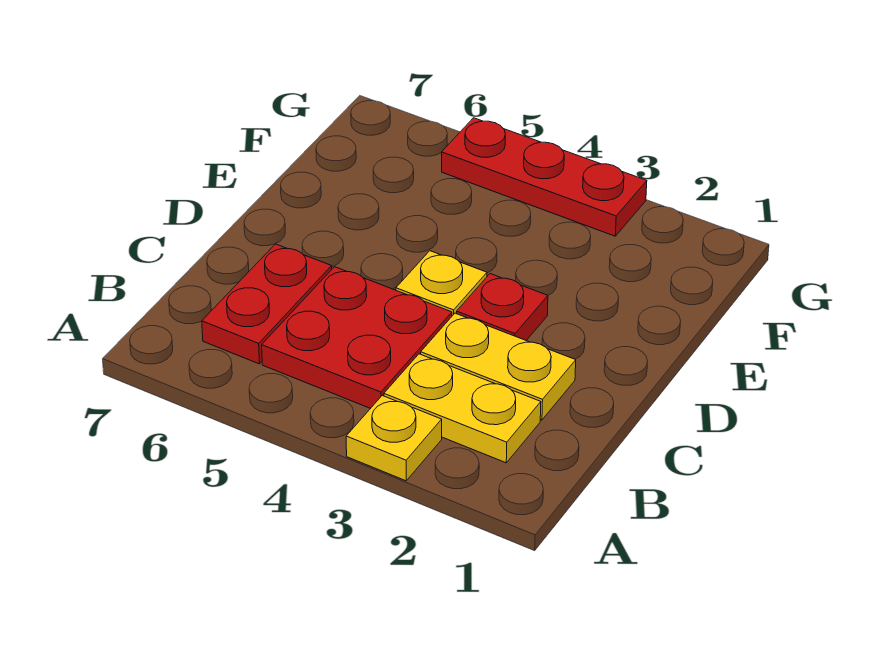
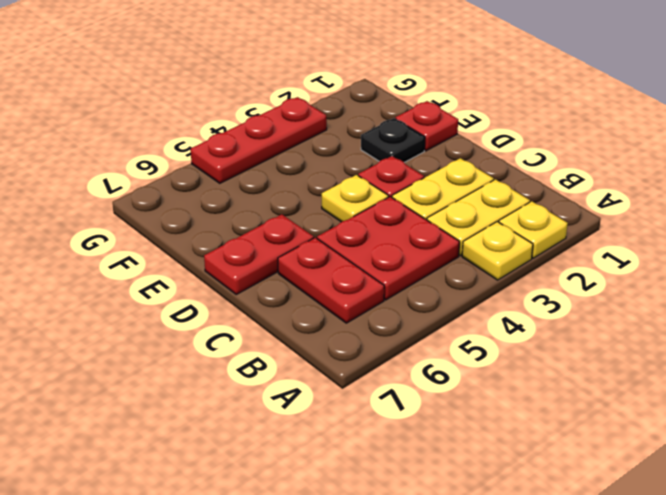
none -> yellow plate A2 level 1
none -> red plate D6:D7 level 1
none -> red plate E1 level 1
none -> black plate E2 level 1

